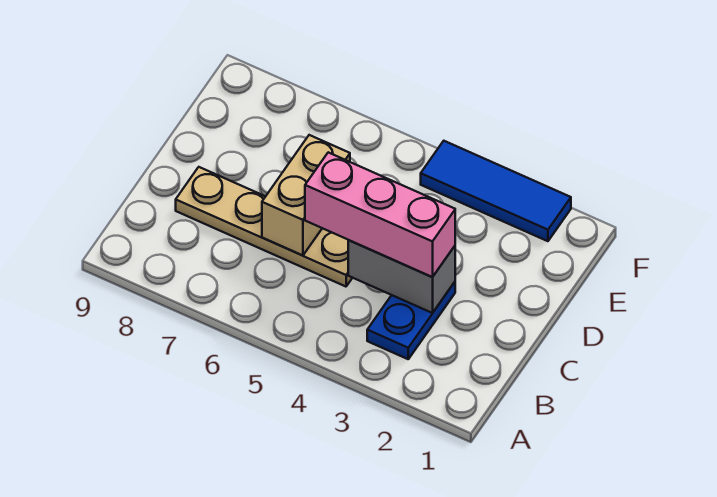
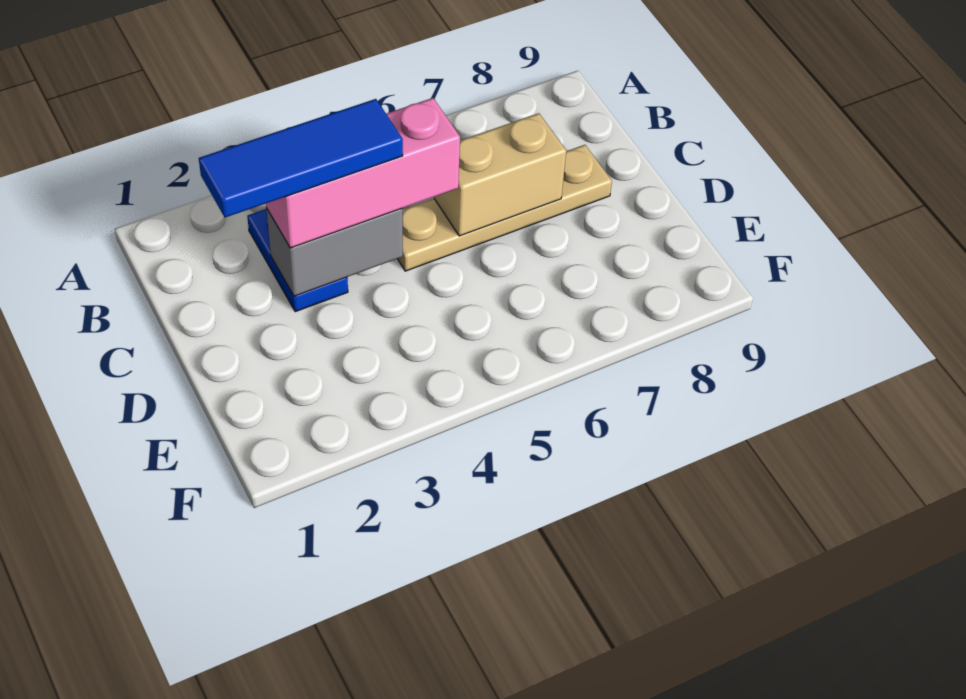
tan brick C6:D6 level 2 -> tan brick C6:C7 level 2
blue tile F2:F4 level 1 -> blue tile C2:C4 level 4

